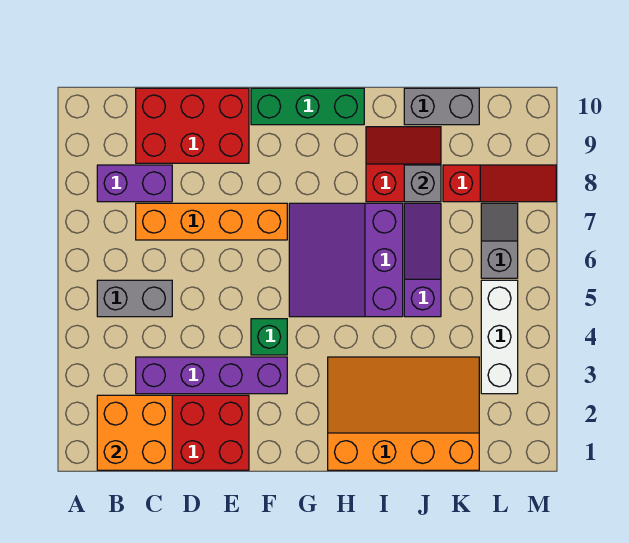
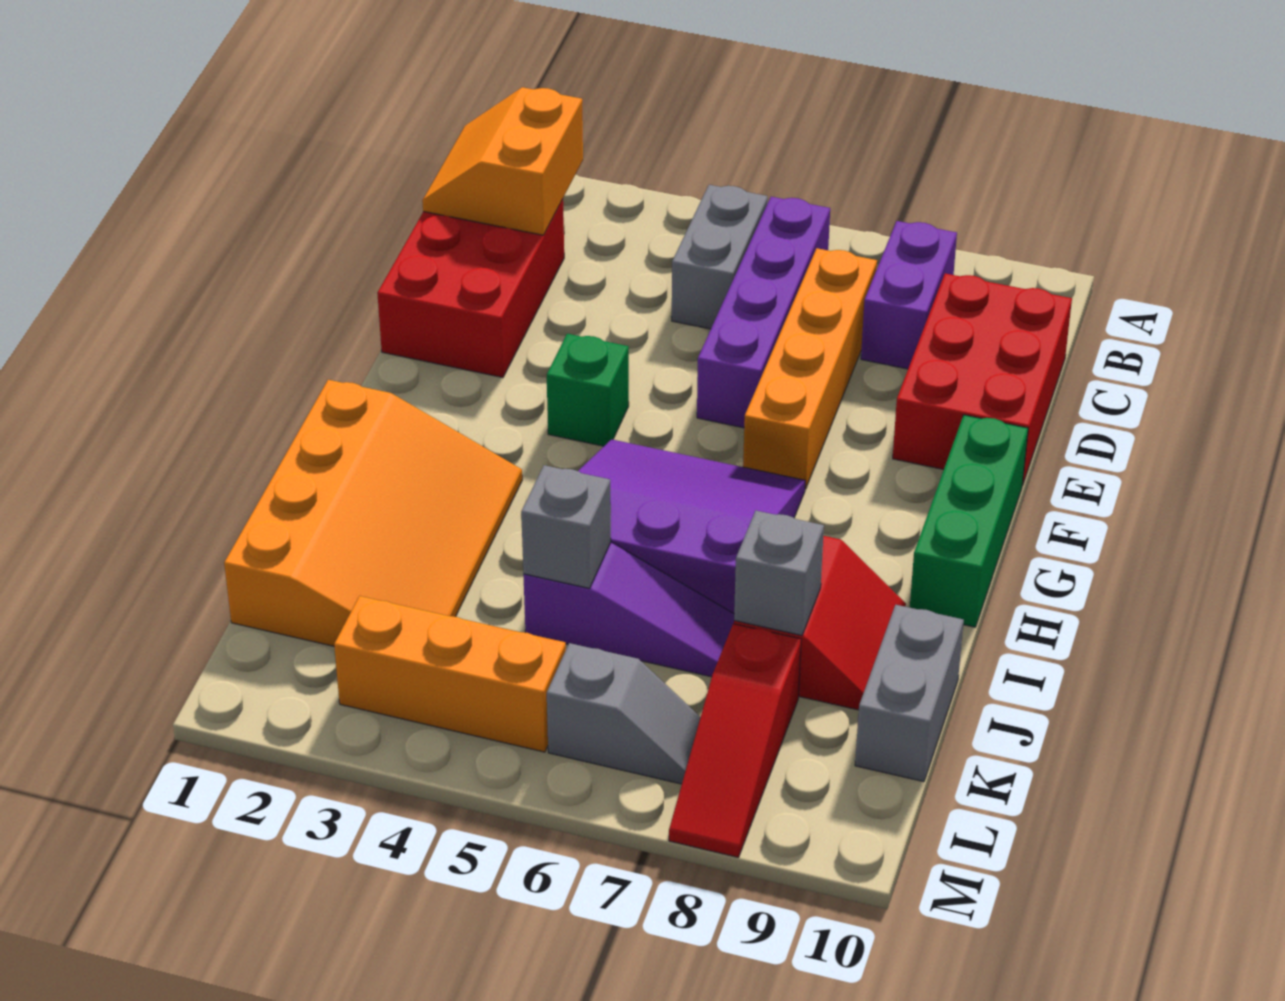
orange brick B1:C2 level 2 -> orange slope B1:C2 level 2 top 2
purple brick C3:F3 level 1 -> purple brick B6:E6 level 1
none -> grey brick J5 level 2
white brick L3:L5 level 1 -> orange brick L3:L5 level 1

